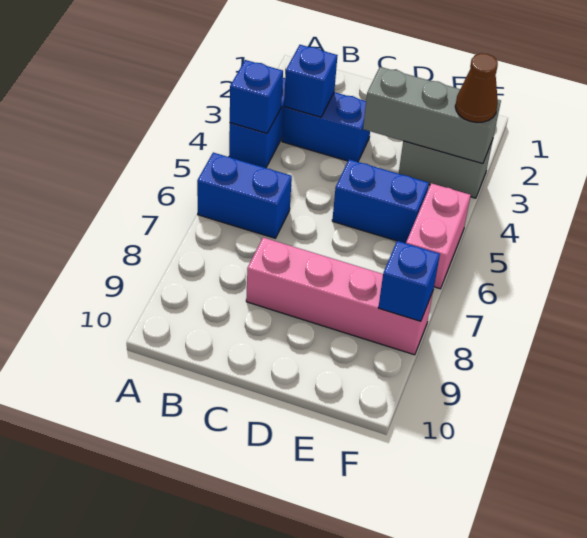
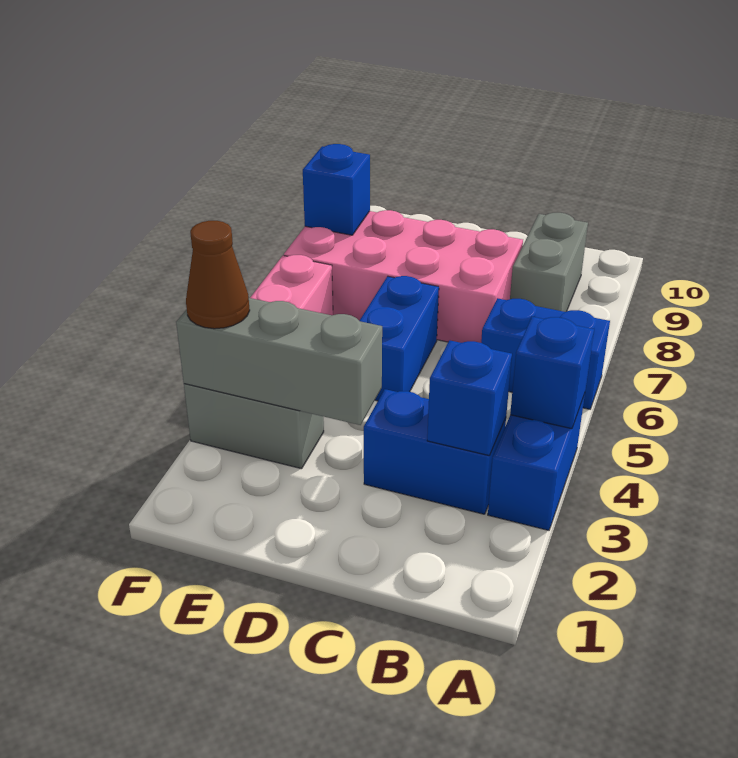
none -> grey brick B8:B9 level 1
pink brick C8:F8 level 1 -> pink brick C7:F8 level 1
blue brick D5:E5 level 1 -> blue brick D5:D6 level 1

